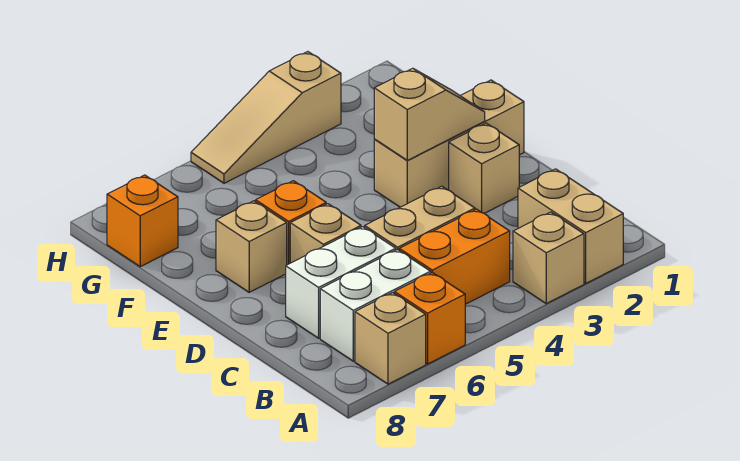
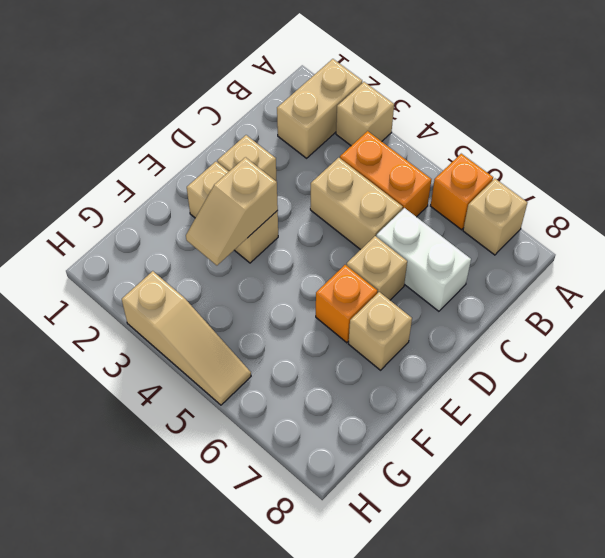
white brick B6:B7 level 1 -> none
tan brick E1:E3 level 1 -> tan brick E2:E3 level 1
tan slope E2:E3 level 2 top 3 -> tan slope E3:F3 level 2 top E
orange brick G8 level 1 -> none

